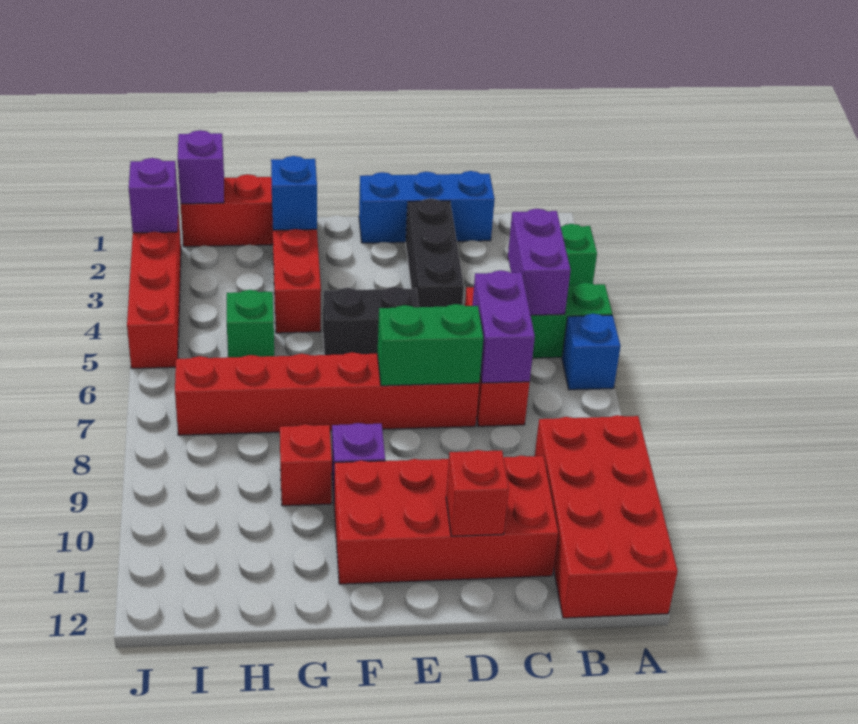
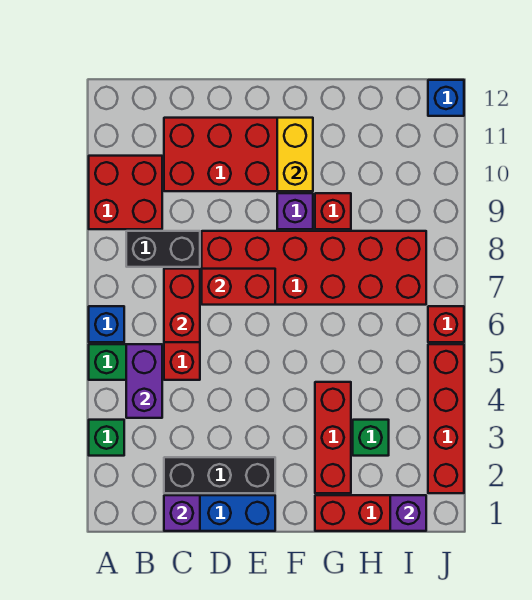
red brick A9:B12 level 1 -> red brick A9:B10 level 1
purple brick C6:C7 level 2 -> red brick C6:C7 level 2
black brick D2:D4 level 1 -> black brick C2:E2 level 1
red brick D7:I7 level 1 -> red brick D7:I8 level 1
green brick D7:E7 level 2 -> red brick D7:E7 level 2
red brick D11 level 2 -> red brick J6 level 1
black brick E5:F5 level 1 -> black brick B8:C8 level 1
none -> yellow brick F10:F11 level 2
blue brick G2 level 2 -> blue brick J12 level 1
green brick H5 level 1 -> green brick H3 level 1
purple brick J2 level 2 -> purple brick C1 level 2

